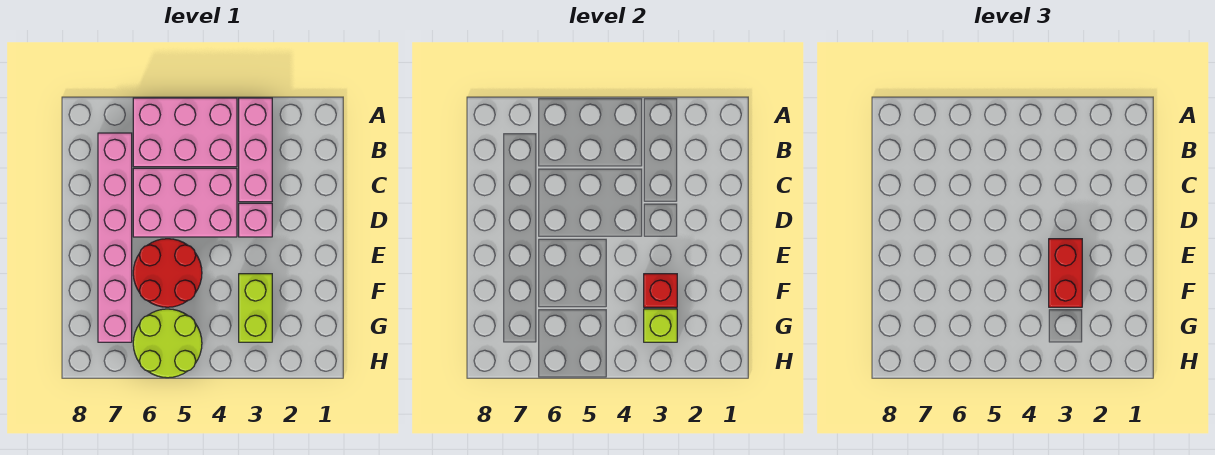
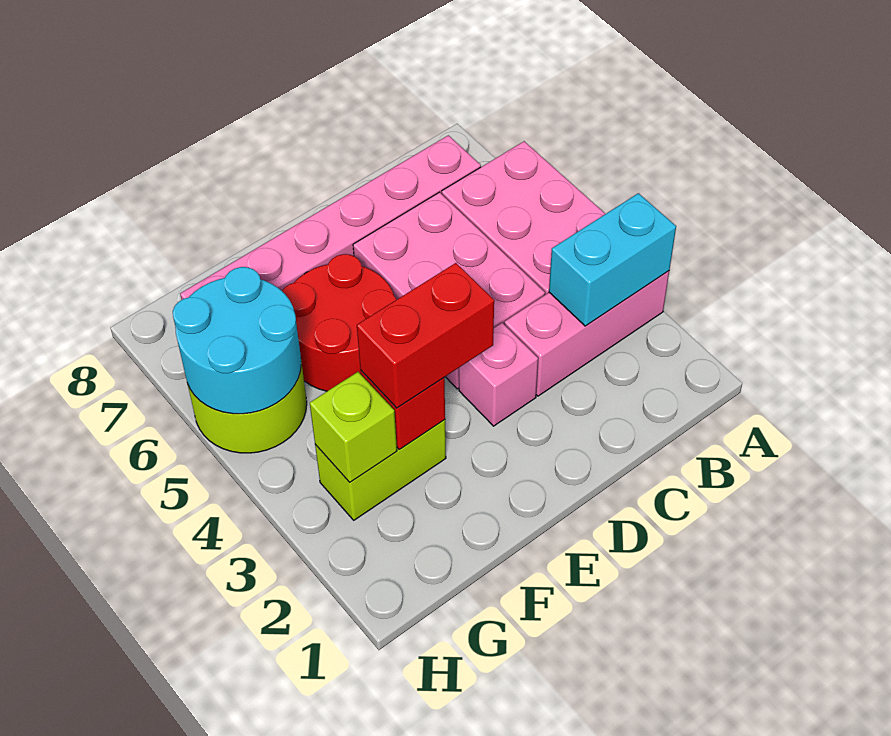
none -> cyan brick A3:B3 level 2
none -> cyan round brick G5:H6 level 2

